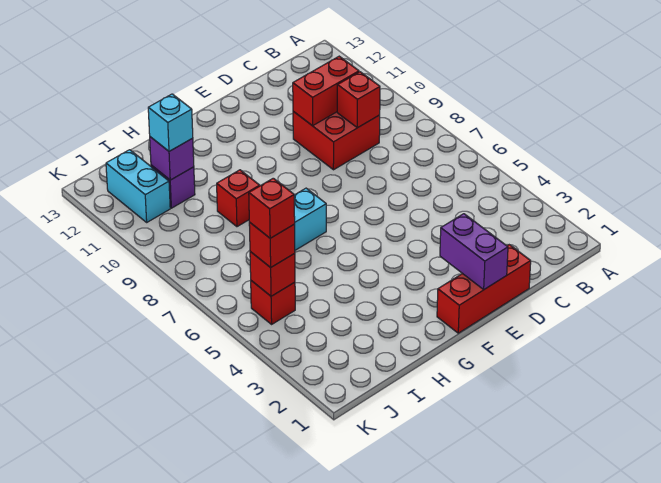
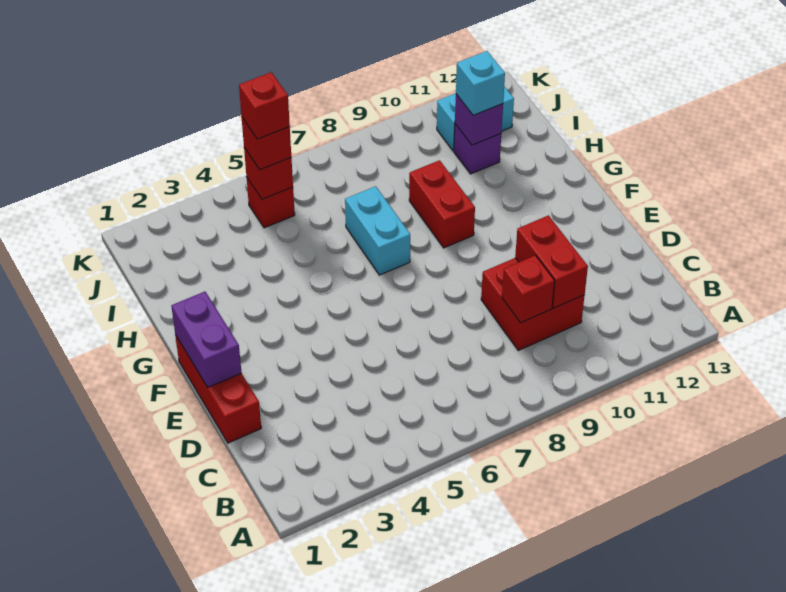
purple brick E1:E2 level 2 -> purple brick E1:F1 level 2
red brick H9 level 1 -> red brick G9:H9 level 1

